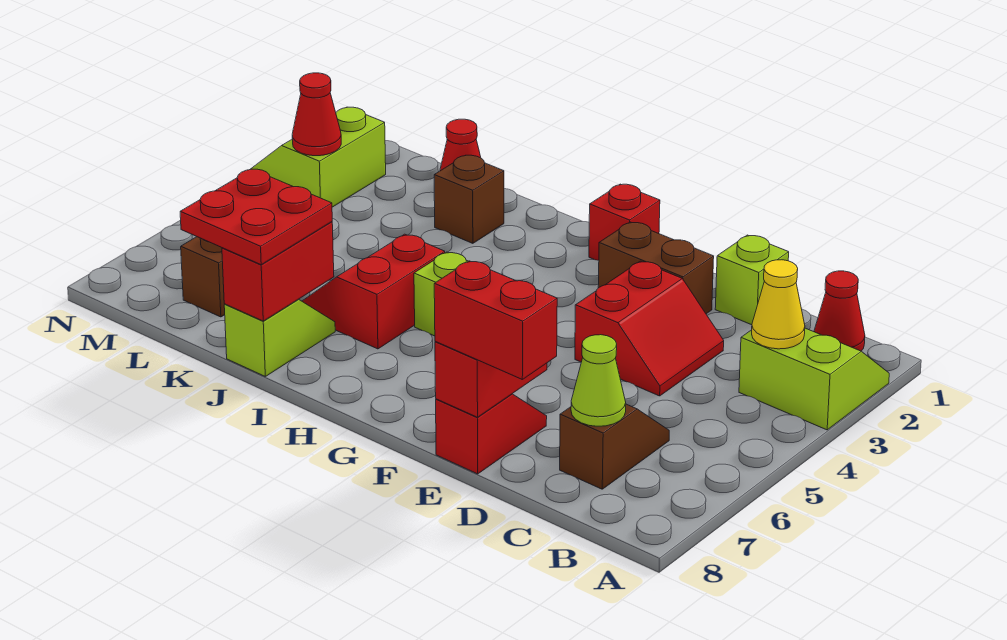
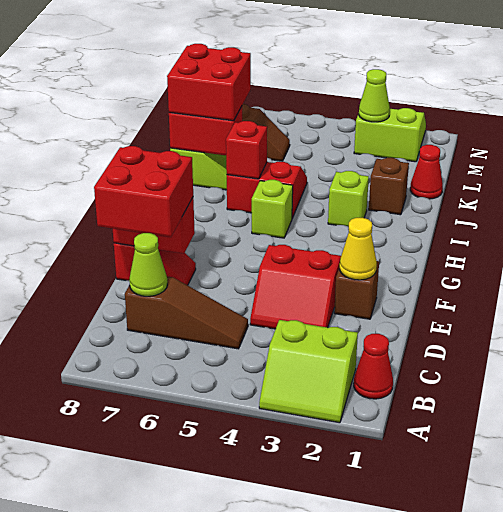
lime slope A2:B3 level 1 top 3 -> lime slope A2:B3 level 1 top B
yellow cone B3 level 2 -> yellow cone E2 level 2
brown slope C6:C7 level 1 top 7 -> brown slope C5:C7 level 1 top 7
lime brick D1 level 1 -> lime brick I3 level 1
red brick D8:E8 level 3 -> red brick D7:E8 level 3
brown brick E2:F2 level 1 -> brown brick E2 level 1
red brick G1 level 1 -> red brick I6 level 2
red plate J7:K8 level 3 -> red brick J7:K8 level 3
red cone M3 level 2 -> lime cone M3 level 2

